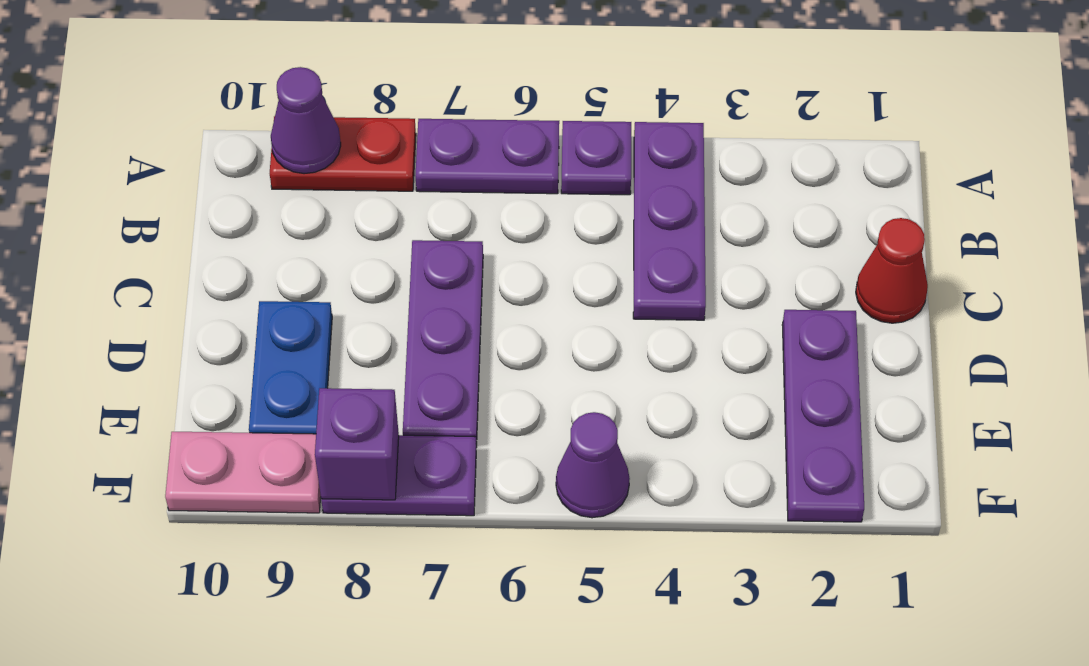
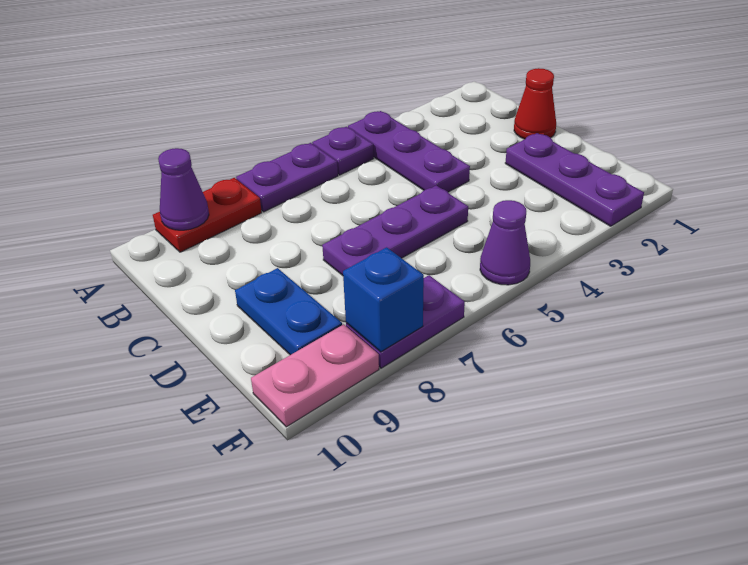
purple plate C7:E7 level 1 -> purple plate D5:D7 level 1
purple brick F8 level 2 -> blue brick F8 level 2

